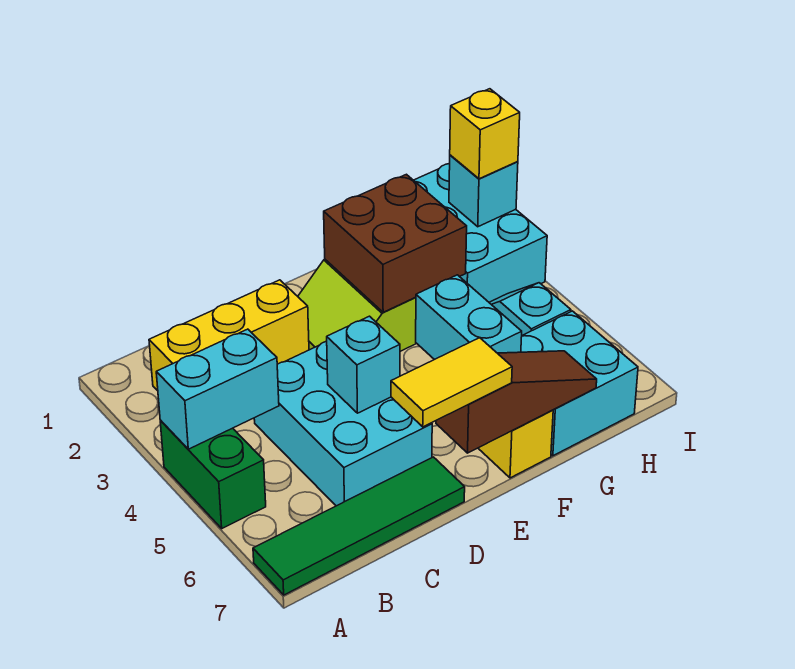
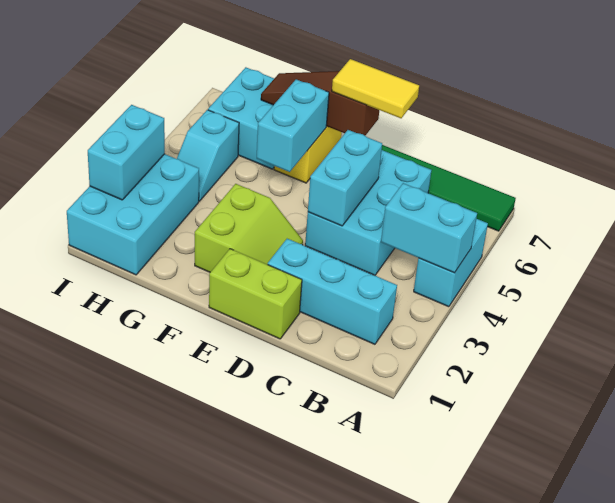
green brick A4:A5 level 1 -> cyan brick A4:A5 level 1
yellow brick B2:D2 level 1 -> cyan brick B2:D2 level 1
none -> lime brick D1:E1 level 1
cyan brick D5 level 2 -> cyan brick D4:D5 level 2
brown brick F2:G3 level 2 -> none
cyan brick I2 level 2 -> cyan brick I2:I3 level 2
yellow brick I2 level 3 -> none

